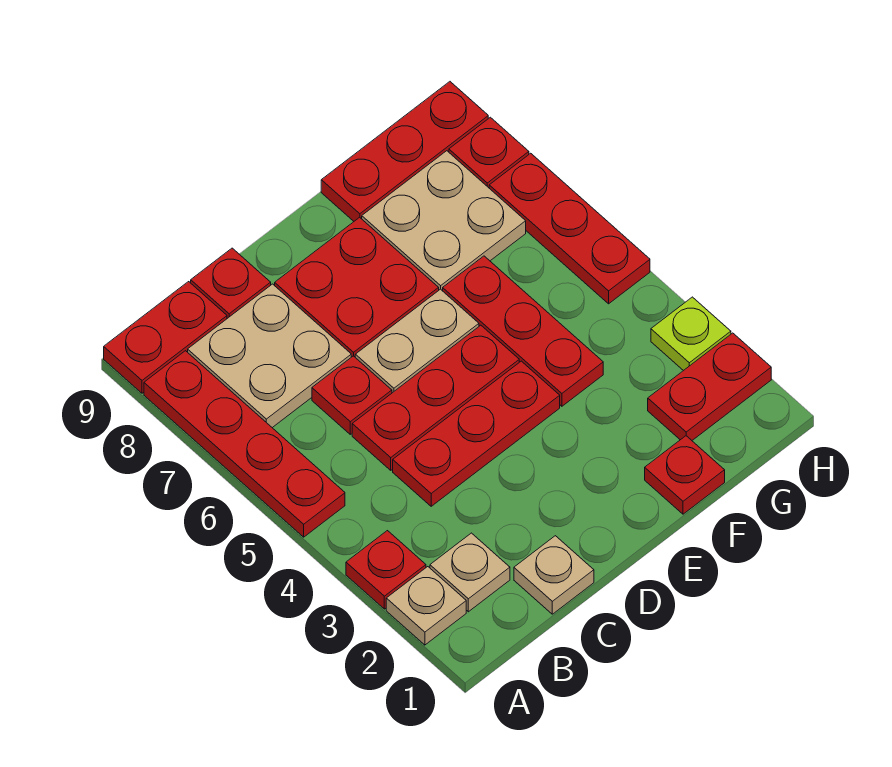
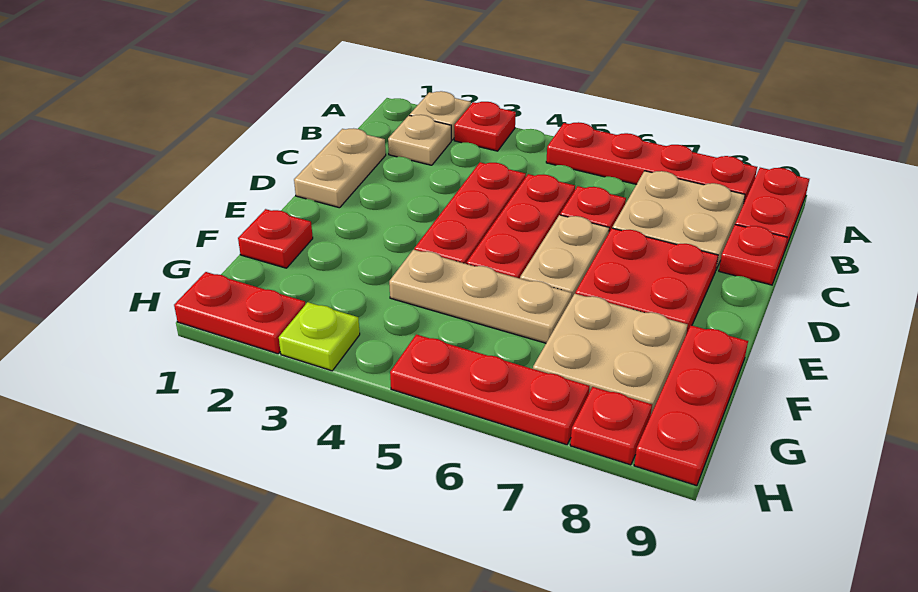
tan plate C1 level 1 -> tan plate C1:D1 level 1
red plate F4:F6 level 1 -> tan plate F4:F6 level 1
red plate G2:H2 level 1 -> red plate H1:H2 level 1

